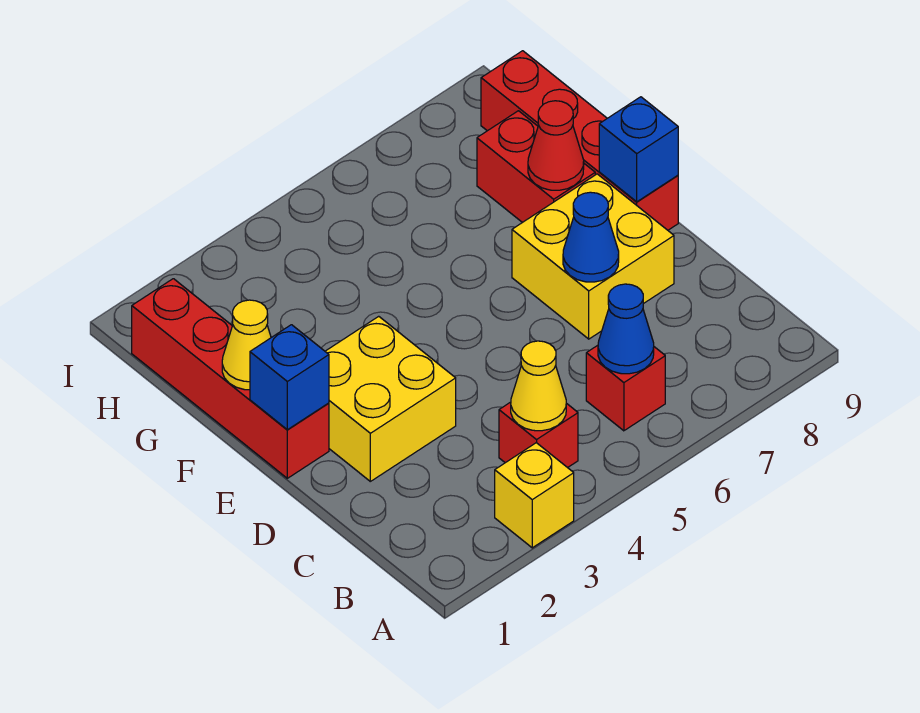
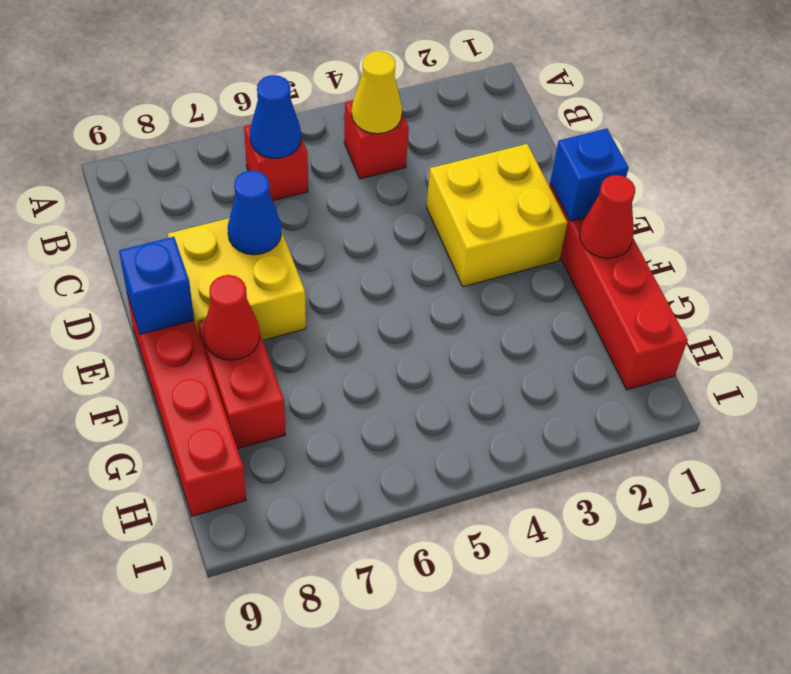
yellow brick A3 level 1 -> none
yellow cone F1 level 2 -> red cone F1 level 2

